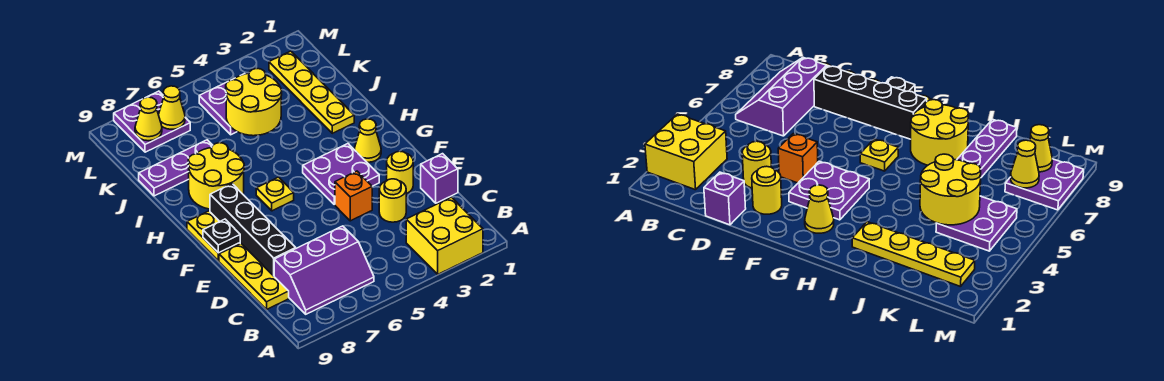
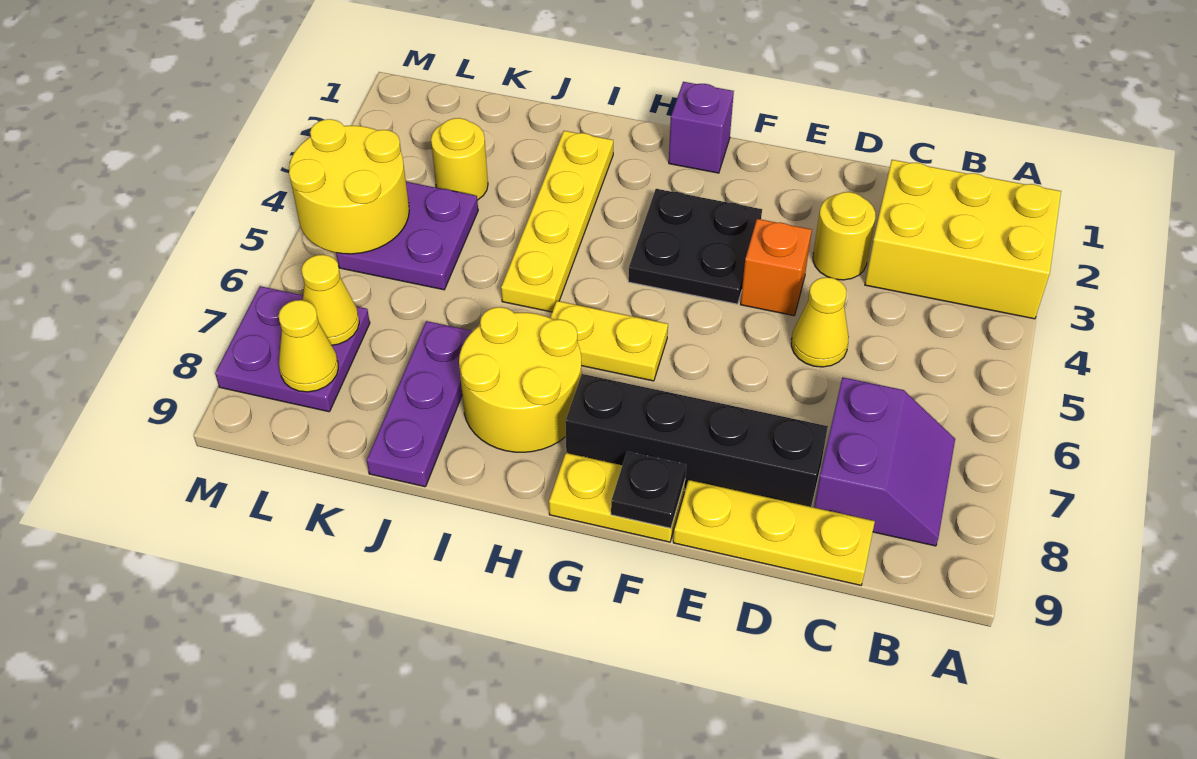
yellow brick A2:B3 level 1 -> yellow brick A2:C3 level 1
purple slope B6:C8 level 1 top C -> purple slope B7:C8 level 1 top C
purple brick D1 level 1 -> purple brick G1 level 1
yellow round brick E2 level 1 -> yellow round brick K3 level 1
purple plate F3:G4 level 1 -> black plate F3:G4 level 1
yellow cone G2 level 1 -> yellow cone D5 level 1
yellow plate G6 level 1 -> yellow plate G6:H6 level 1
yellow plate I2:L2 level 1 -> yellow plate I2:I5 level 1
yellow round brick J4:K5 level 2 -> yellow round brick L4:M5 level 2

